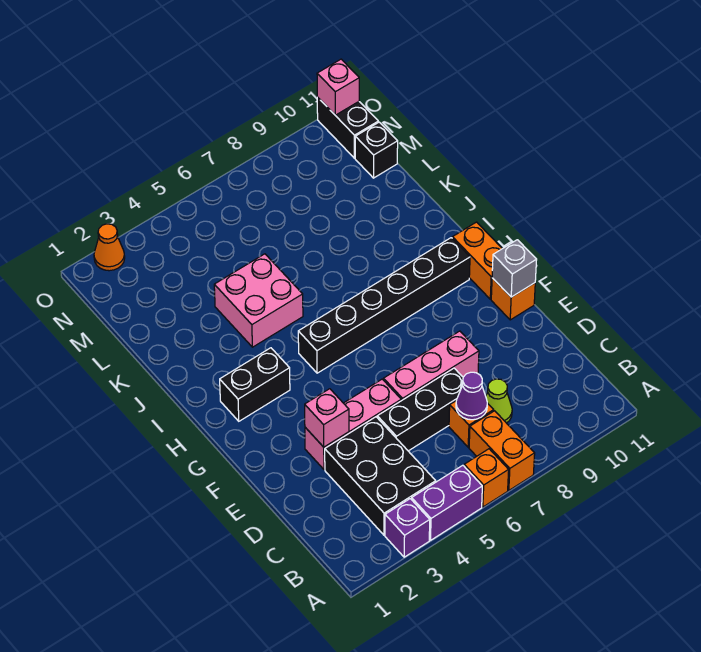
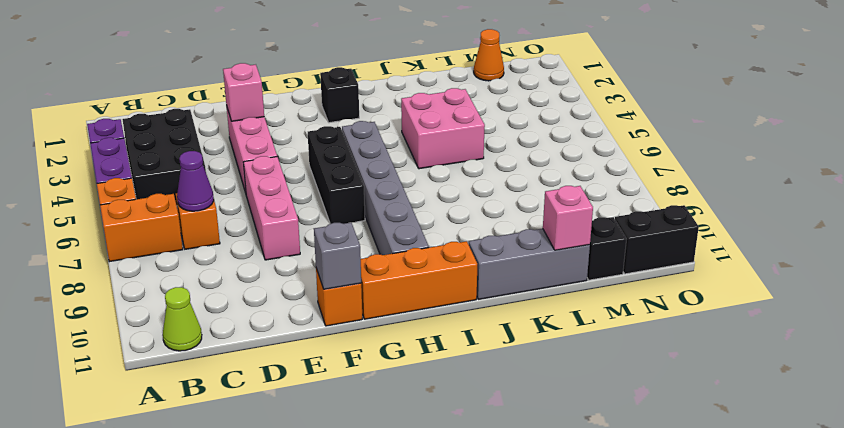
black brick B3:D4 level 1 -> black brick B3:C5 level 1
lime cone C8 level 1 -> lime cone B11 level 1
black brick D5:D7 level 1 -> black brick G5:G7 level 1
orange brick G11:H11 level 1 -> orange brick G11:I11 level 1
black brick H2:H3 level 1 -> black brick H2 level 1
black brick H5:H10 level 1 -> grey brick H5:H10 level 1
none -> grey brick J11:L11 level 1
orange cone O2 level 1 -> orange cone M1 level 1
pink brick O11 level 2 -> pink brick L11 level 2

